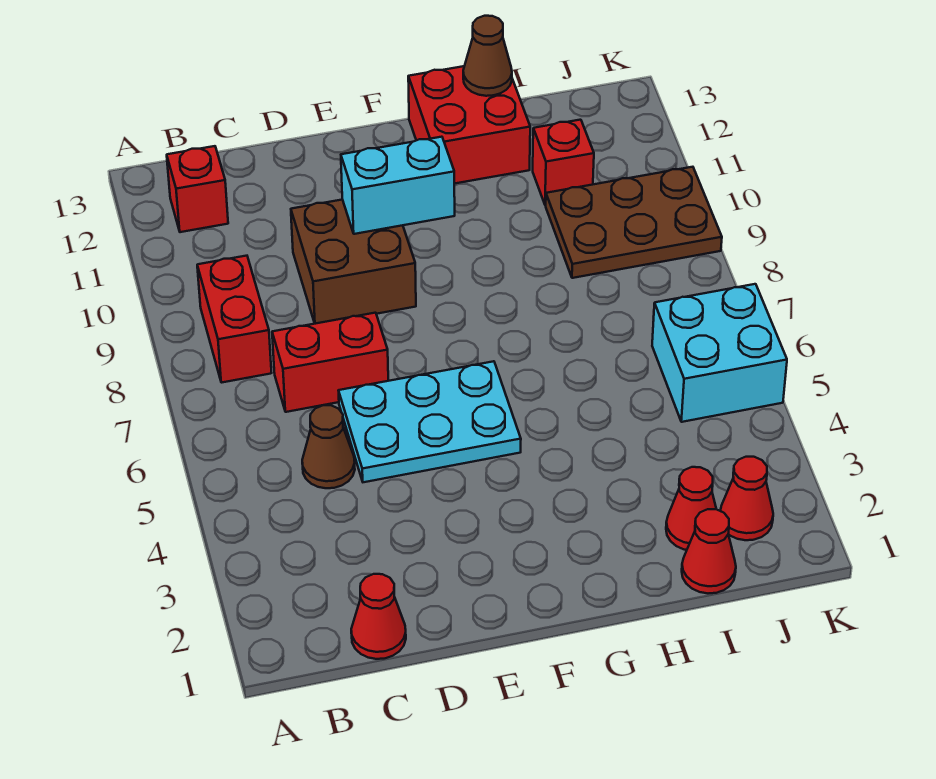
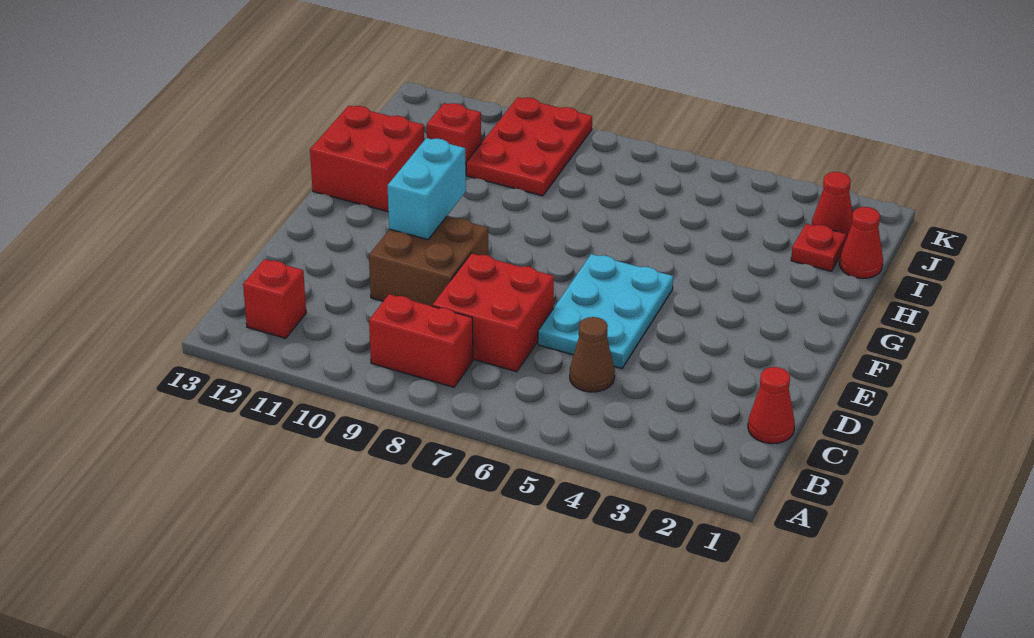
red brick C7:D7 level 1 -> red brick C7:D8 level 1
brown cone H13 level 2 -> none
red cone I2 level 1 -> red plate I2 level 1
brown plate I9:K10 level 1 -> red plate I9:K10 level 1
cyan brick J5:K6 level 1 -> none

